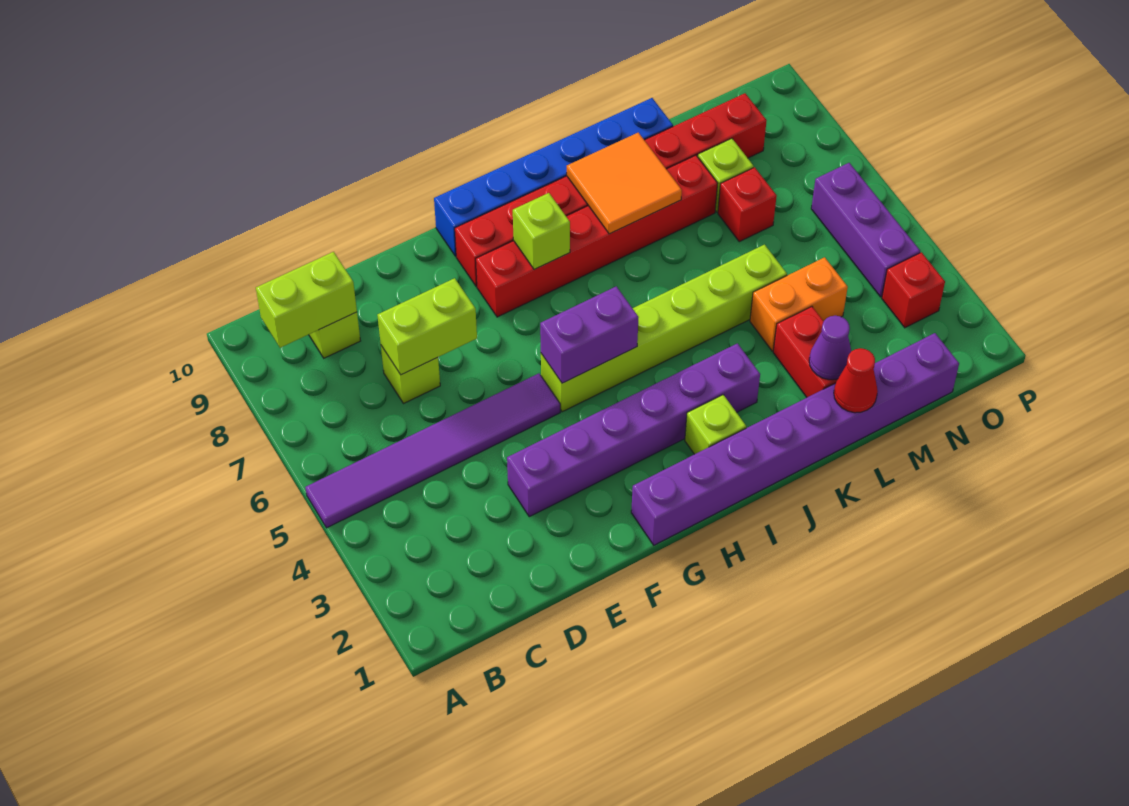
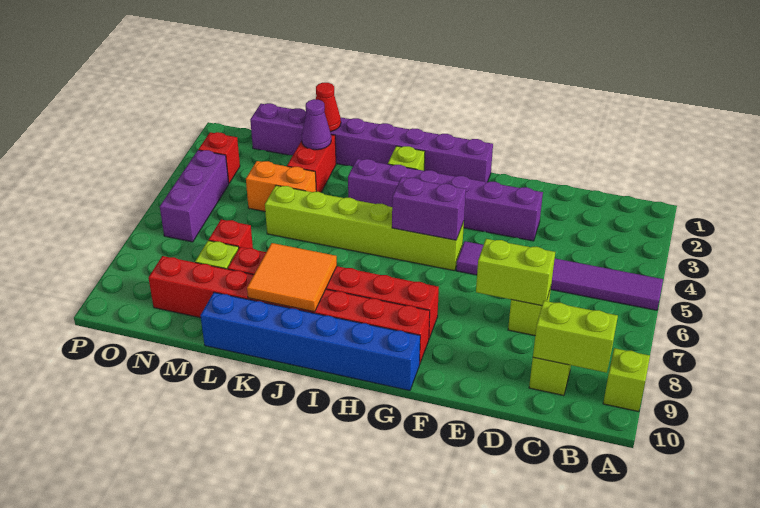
lime brick H8 level 2 -> lime brick A9 level 1

